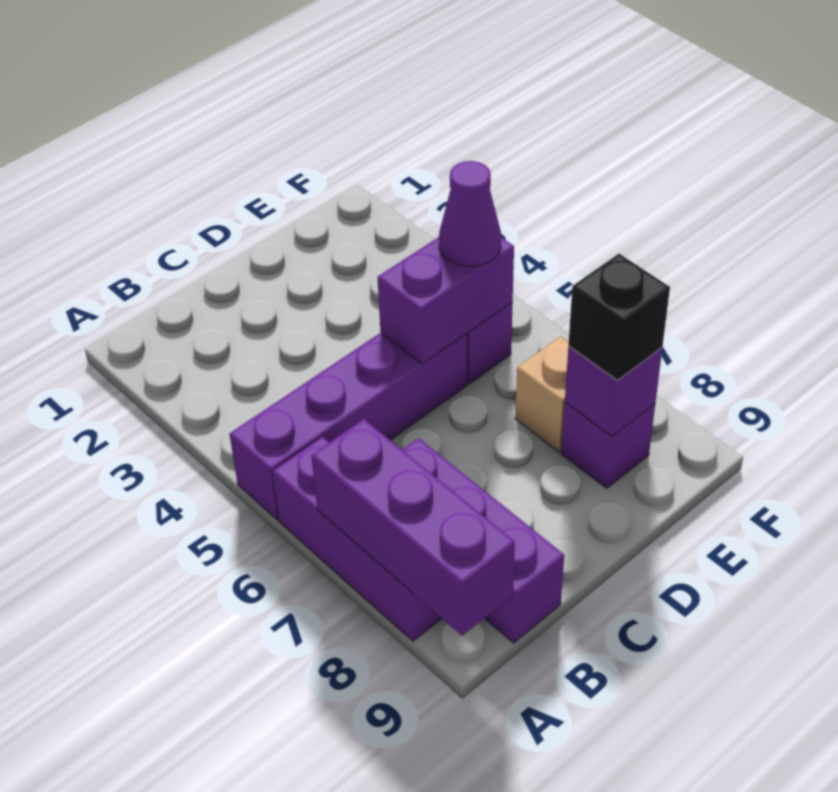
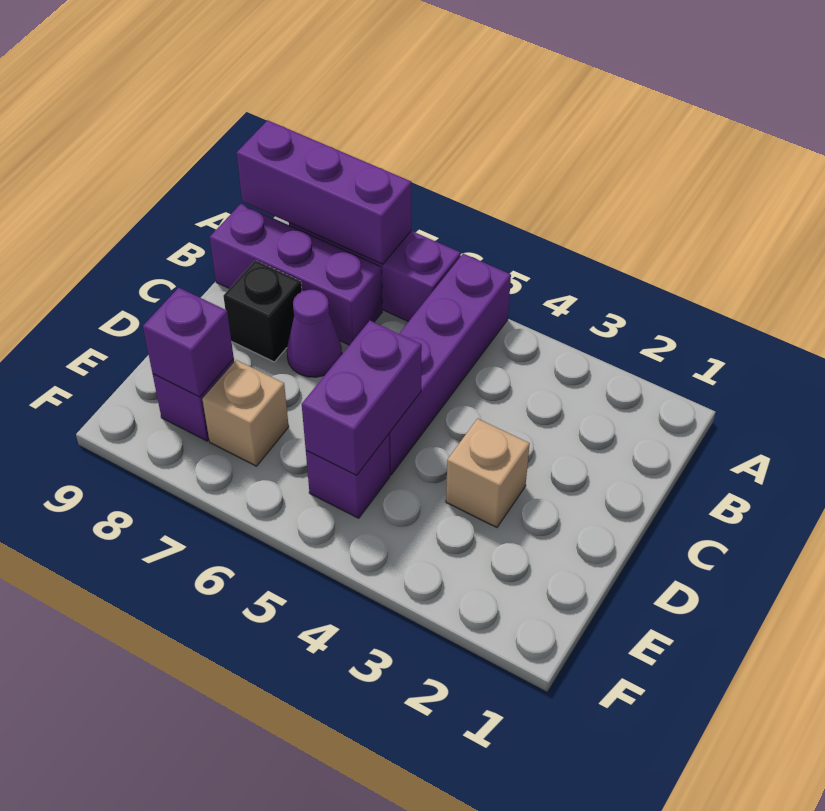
none -> tan brick D3 level 1
purple cone E5 level 3 -> purple cone C7 level 1
black brick E8 level 3 -> black brick C8 level 1

